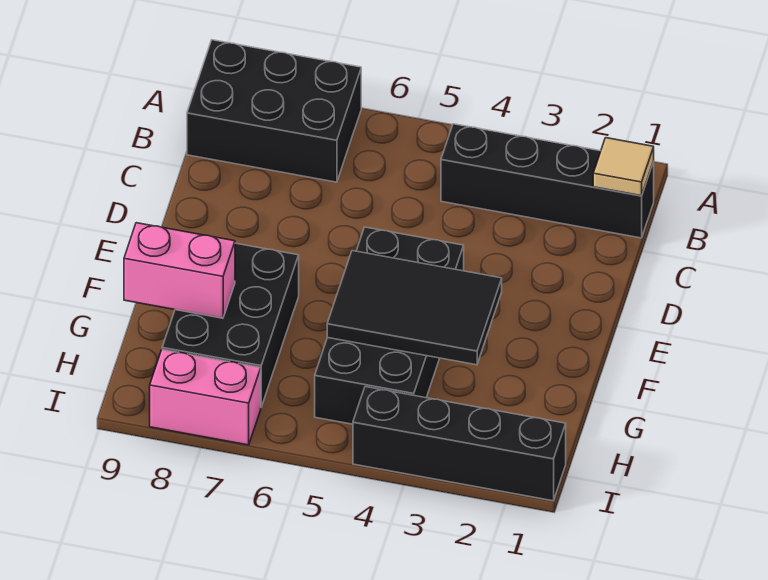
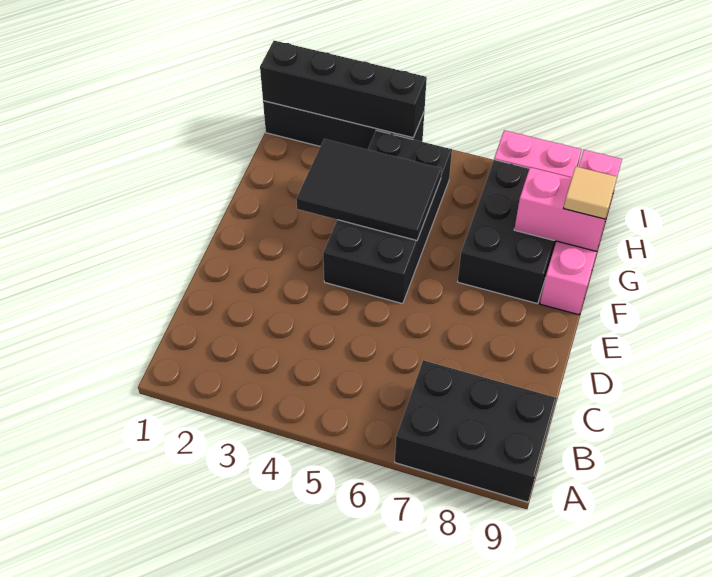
black brick B1:B4 level 1 -> black brick I1:I4 level 2
tan tile B1 level 2 -> tan tile G9 level 3
none -> pink brick F9:I9 level 1

